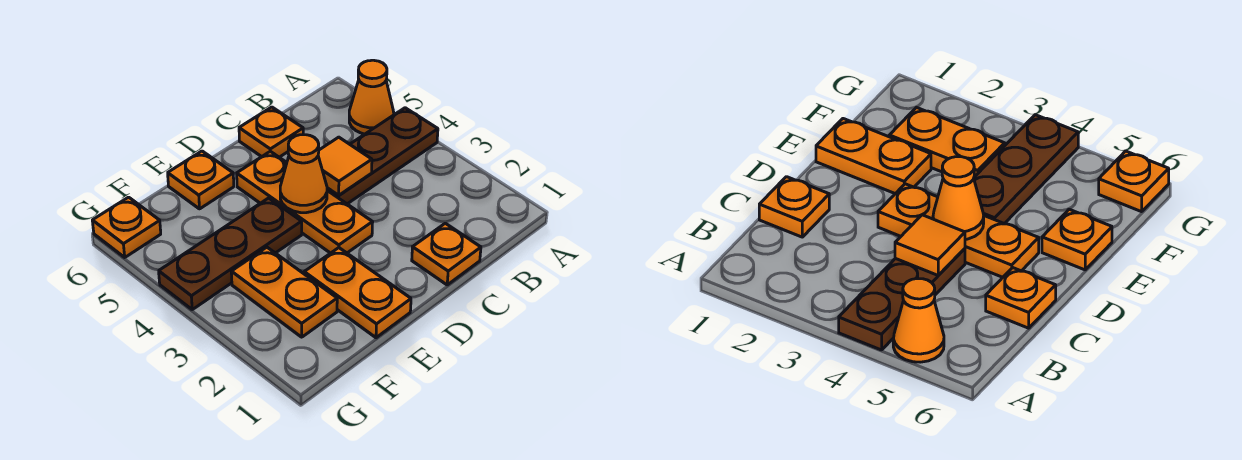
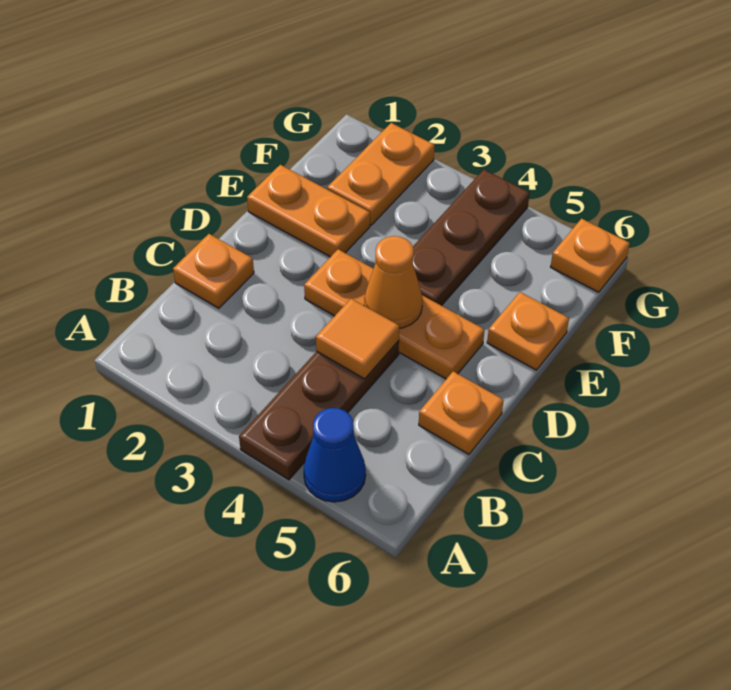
orange cone A5 level 1 -> blue cone A5 level 1
orange plate F2:F3 level 1 -> orange plate F2:G2 level 1

